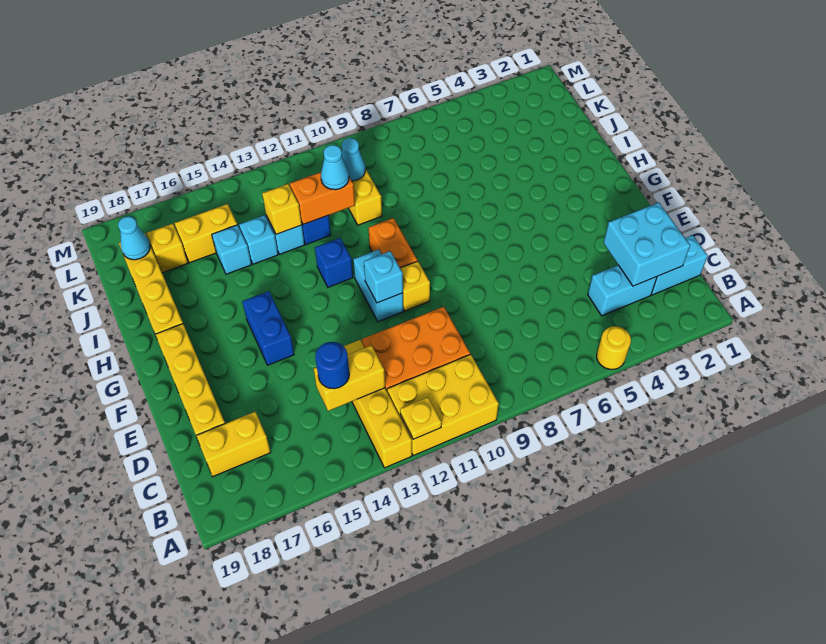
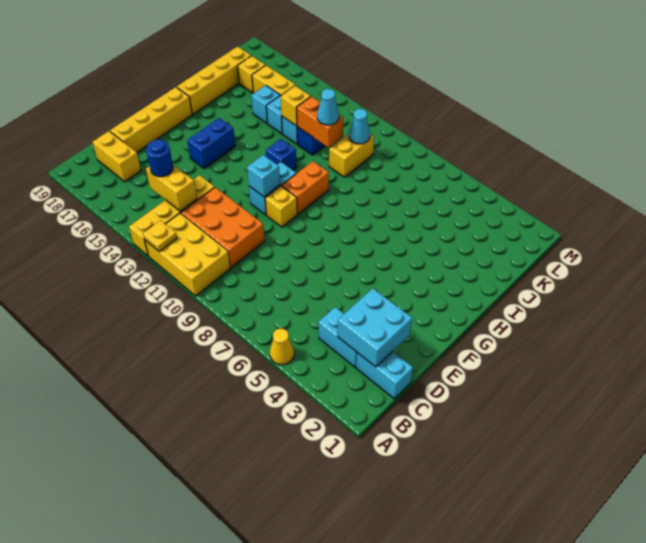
yellow round brick A5 level 1 -> yellow cone A5 level 1
cyan cone K18 level 2 -> none

